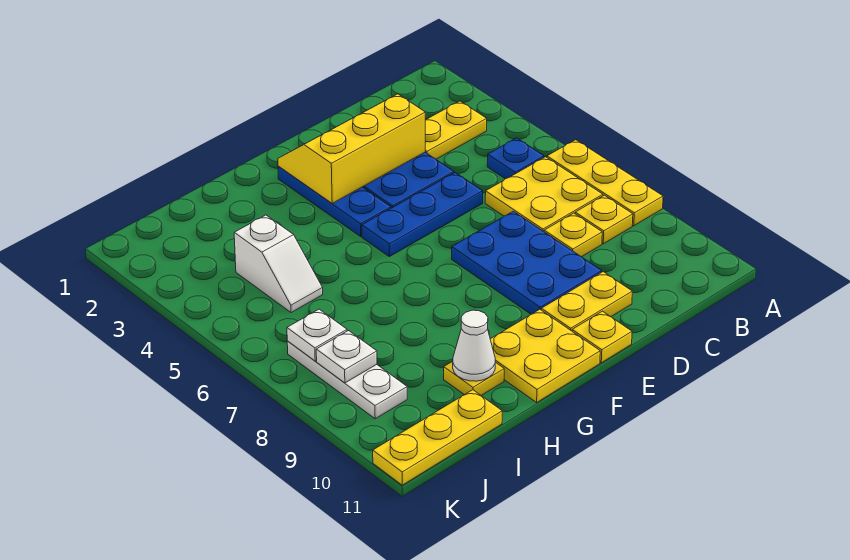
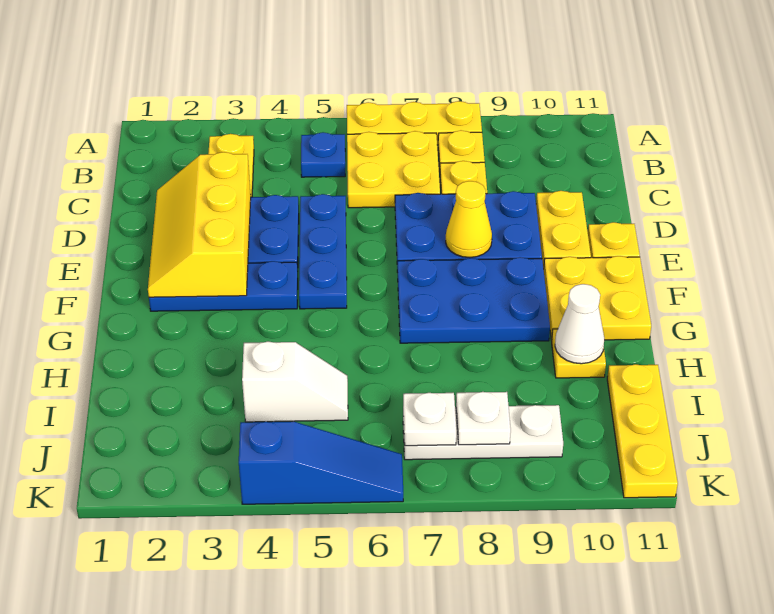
none -> yellow cone E8 level 2
none -> blue plate F7:G9 level 1
none -> blue slope K4:K6 level 1 top 4

